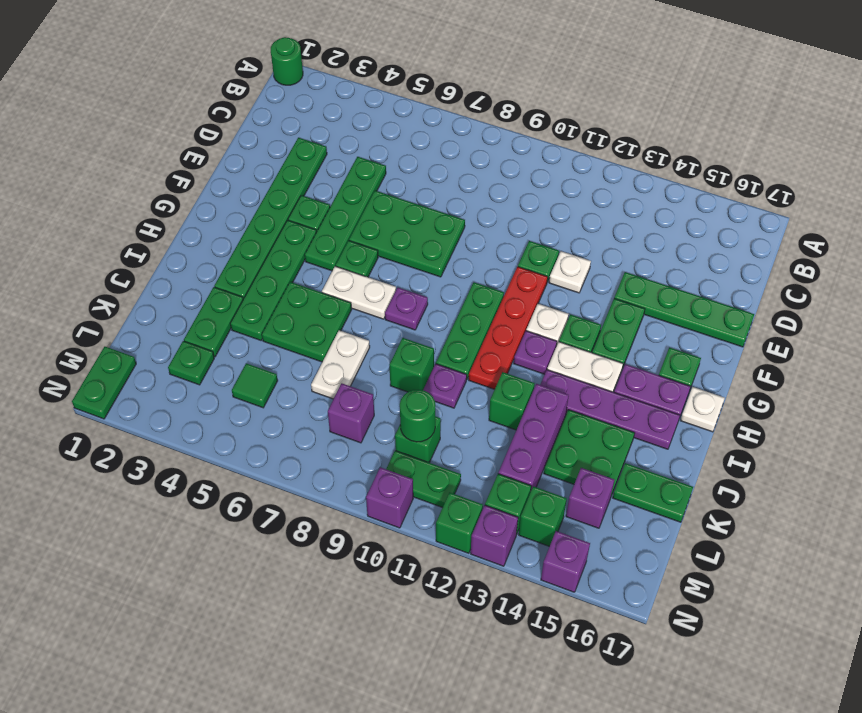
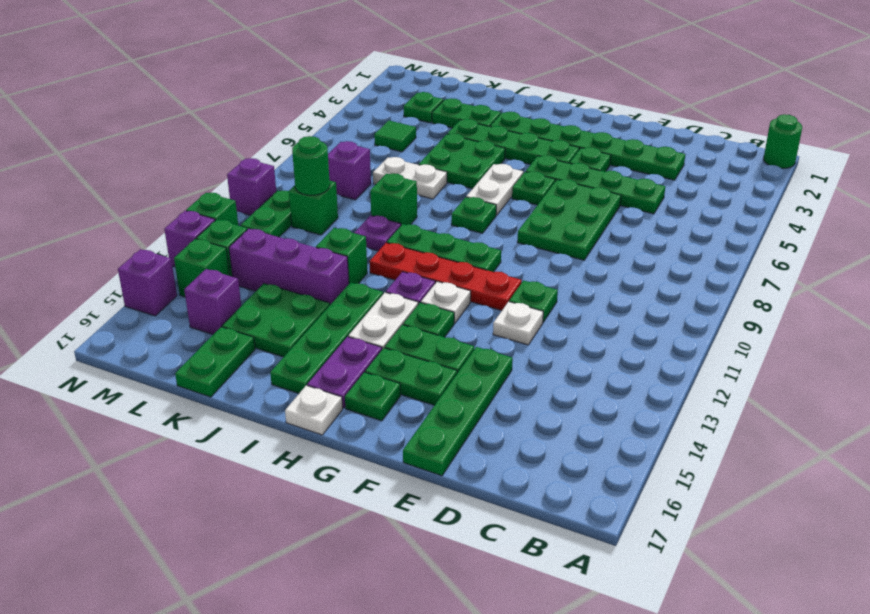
purple plate H8 level 1 -> green plate H8 level 1
purple plate I13:I16 level 1 -> green plate I13:I16 level 1
green plate M1:N1 level 1 -> green plate F15:G15 level 1

